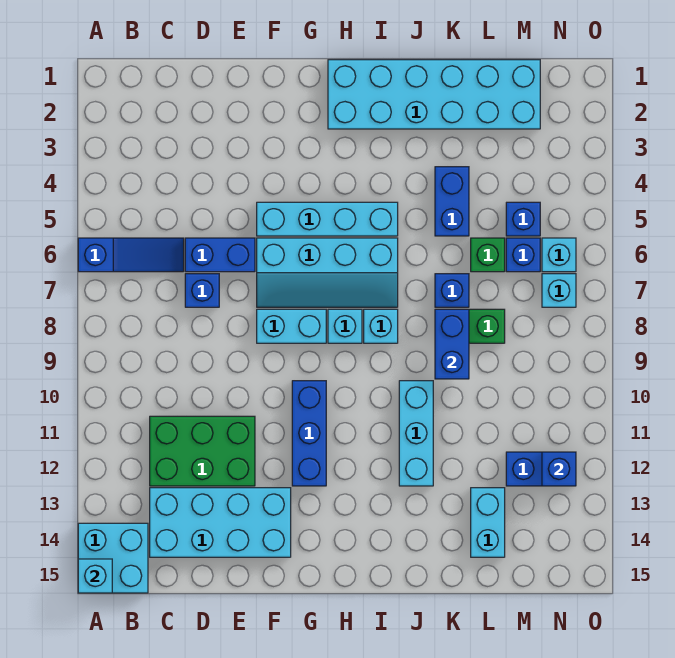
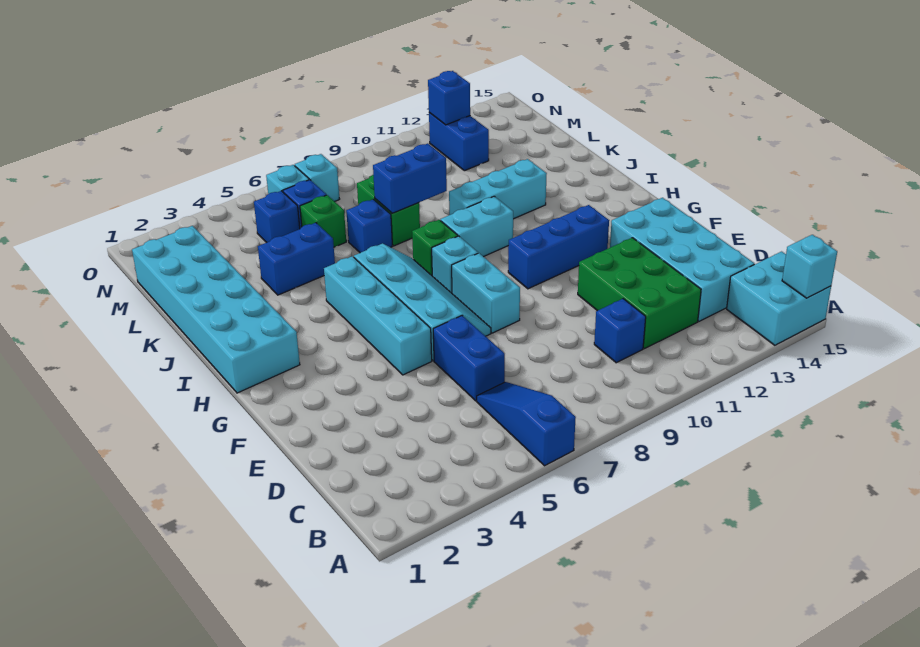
blue brick D7 level 1 -> blue brick C10 level 1
cyan brick I8 level 1 -> green brick I8 level 1
cyan brick L13:L14 level 1 -> cyan brick I9:I10 level 1

